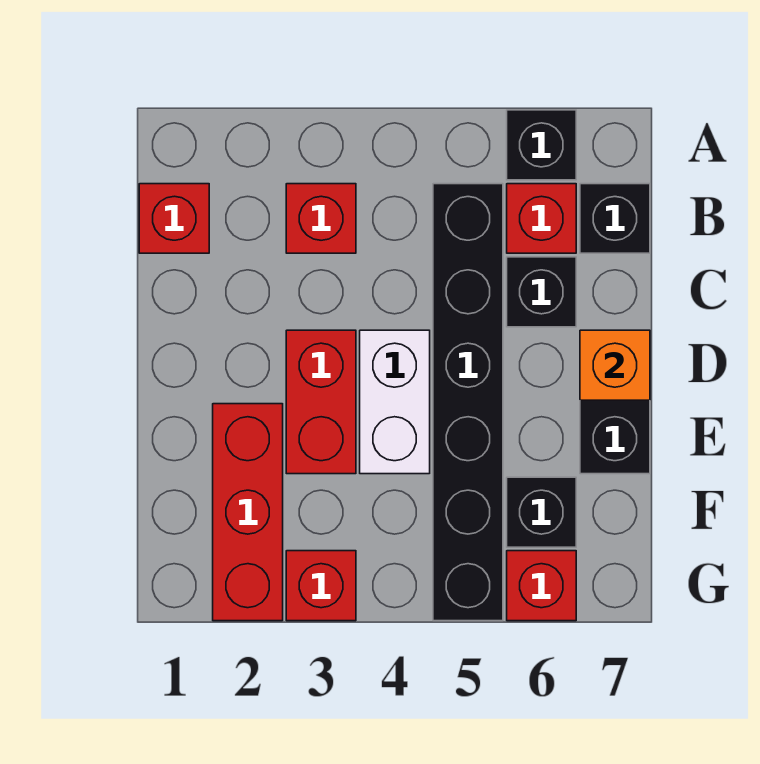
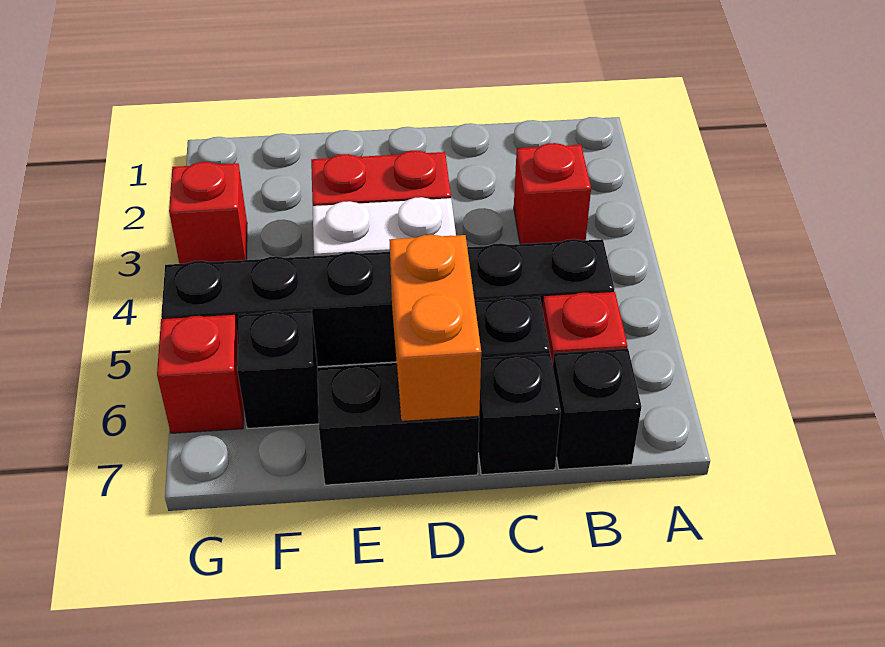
black brick A6 level 1 -> black brick C7 level 1
red brick B1 level 1 -> none
orange brick D7 level 2 -> orange brick D6:D7 level 2
red brick E2:G2 level 1 -> none

